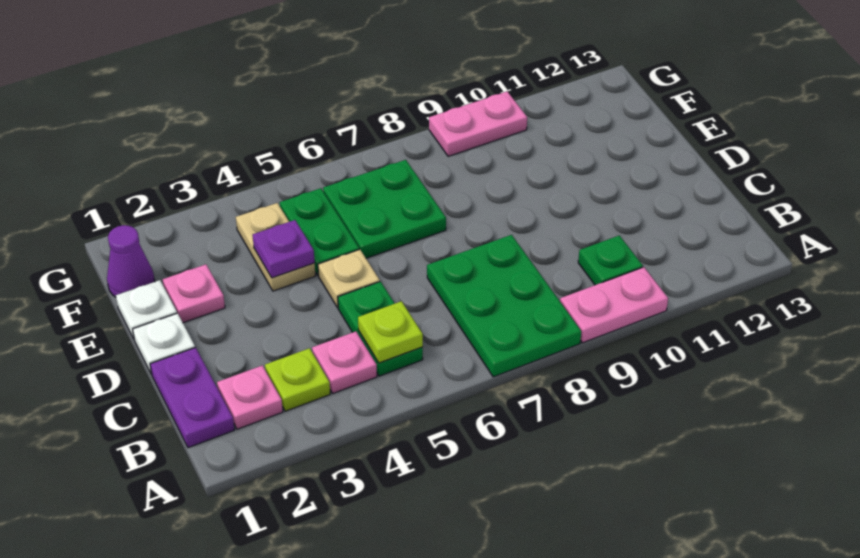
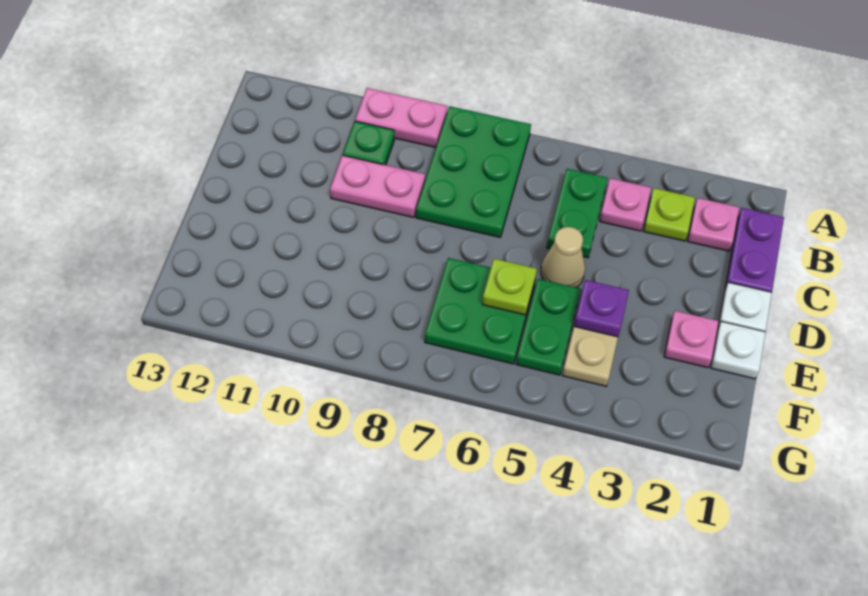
lime plate B5 level 2 -> lime plate E6 level 2
tan plate D5 level 1 -> tan cone D5 level 1
purple cone F1 level 1 -> none
pink plate G9:G10 level 1 -> pink plate C9:C10 level 1

